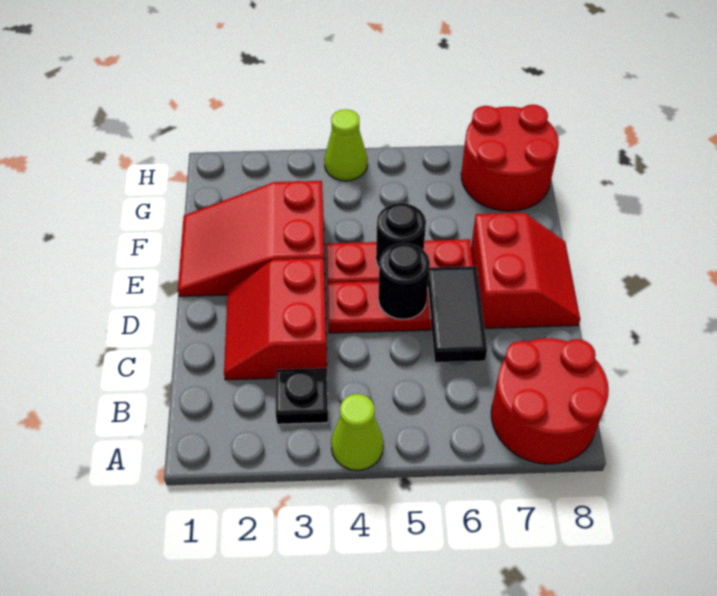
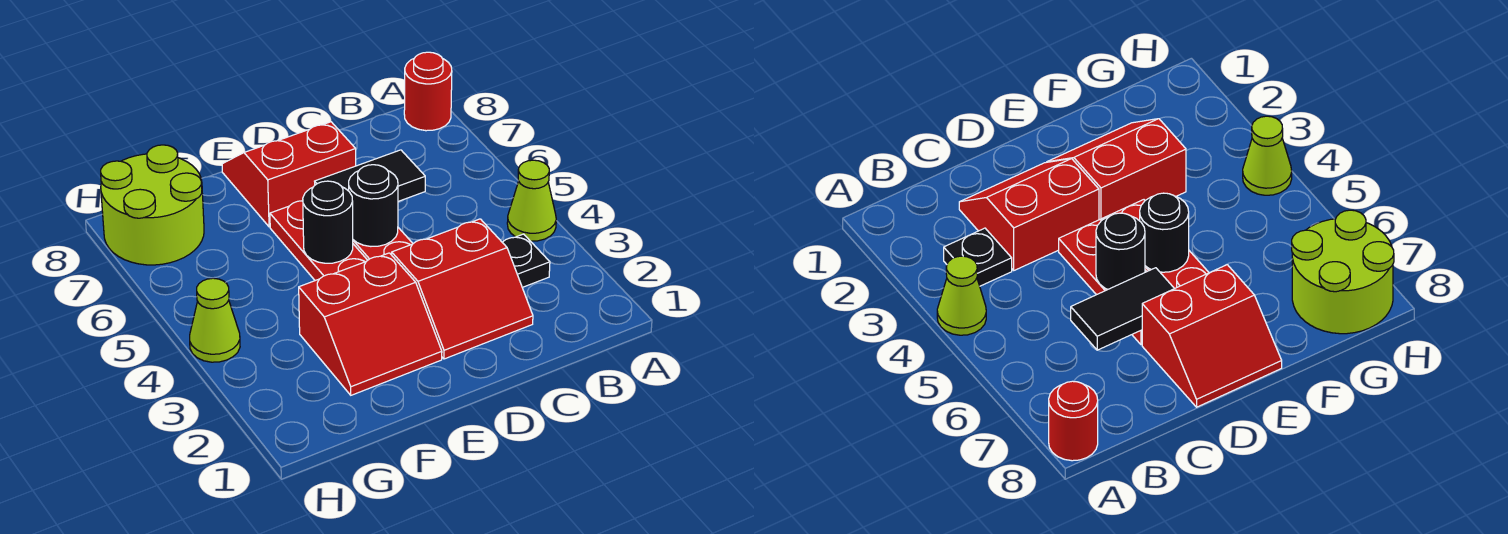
red round brick A7:B8 level 1 -> red round brick A8 level 1
red slope E1:F3 level 1 top 3 -> red slope E2:F3 level 1 top 3
red round brick G7:H8 level 1 -> lime round brick G7:H8 level 1

